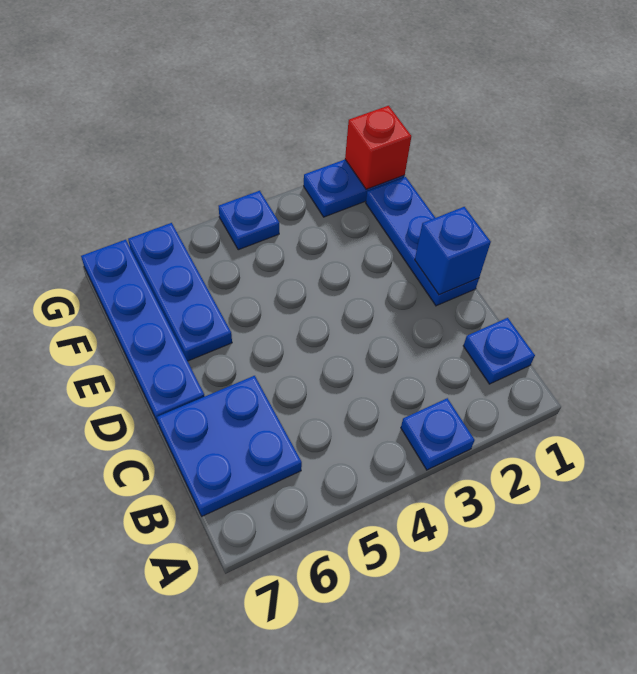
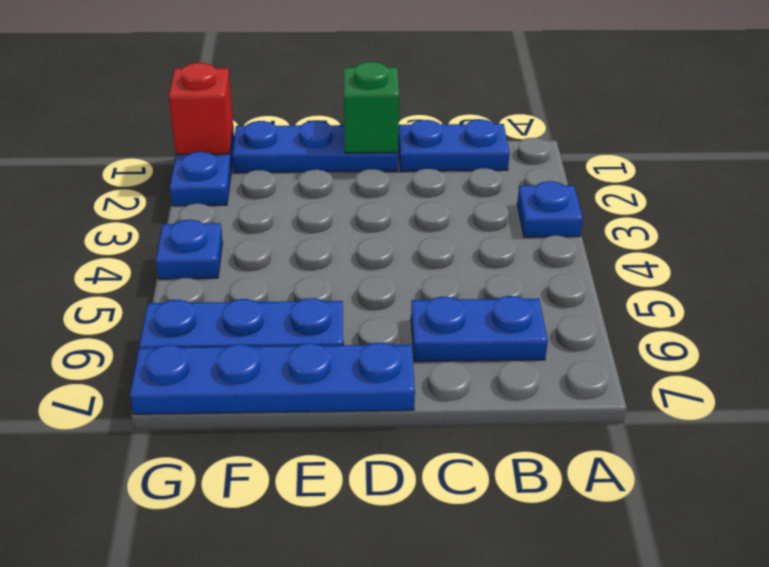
blue plate B1 level 1 -> blue plate B1:C1 level 1
blue plate B6:C7 level 1 -> blue plate B6:C6 level 1
blue brick D1 level 2 -> green brick D1 level 2

